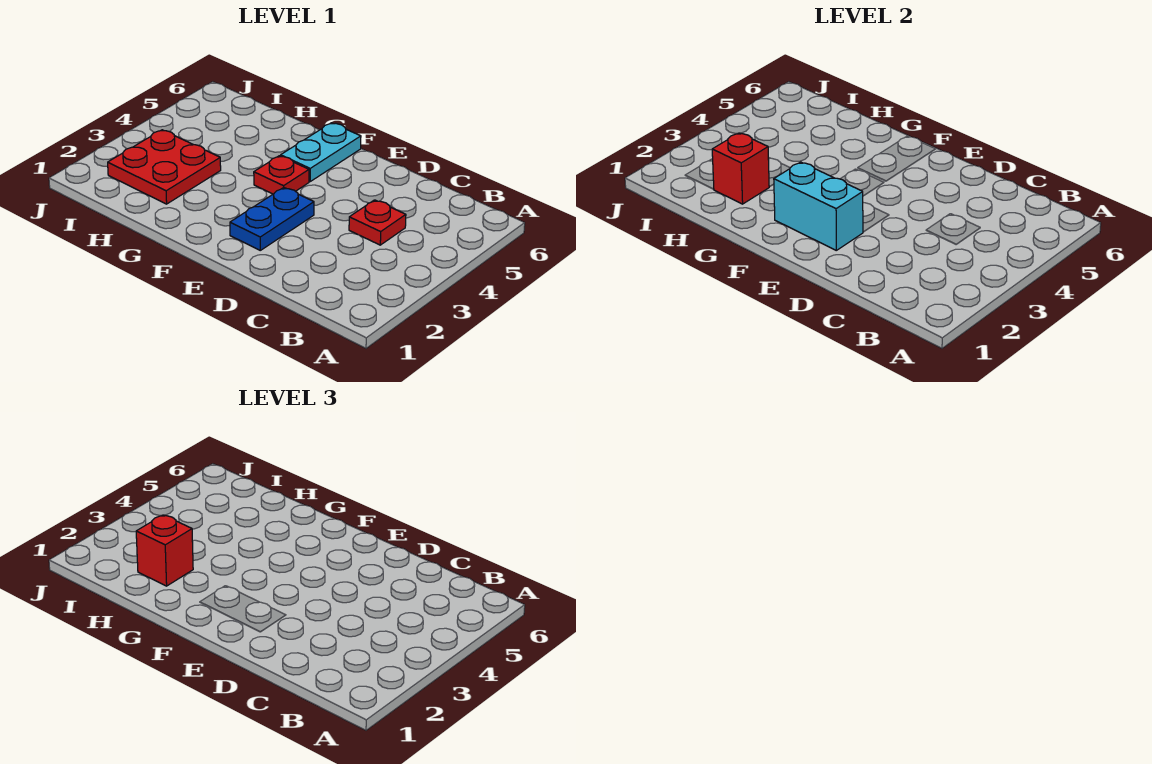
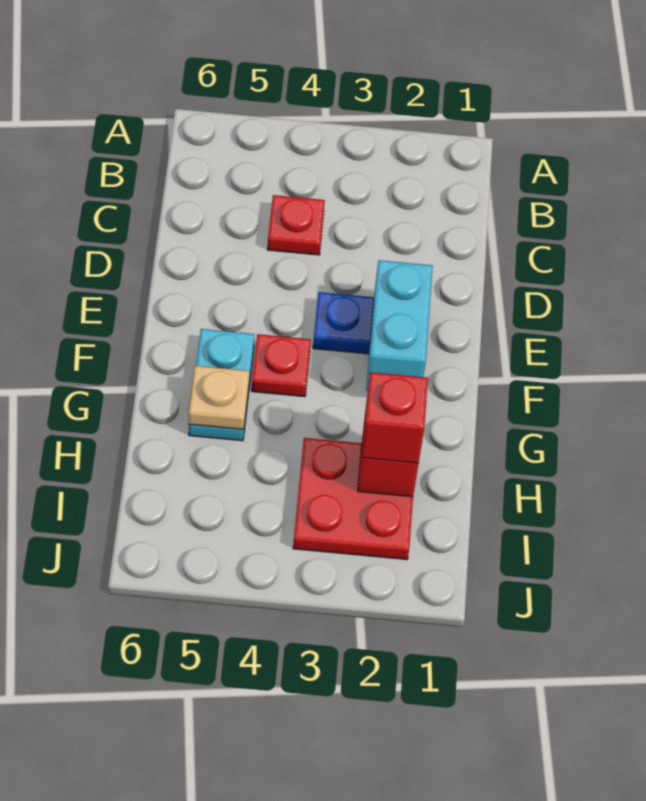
cyan plate F5:F6 level 1 -> cyan plate F5:G5 level 1
none -> tan plate G5 level 2

